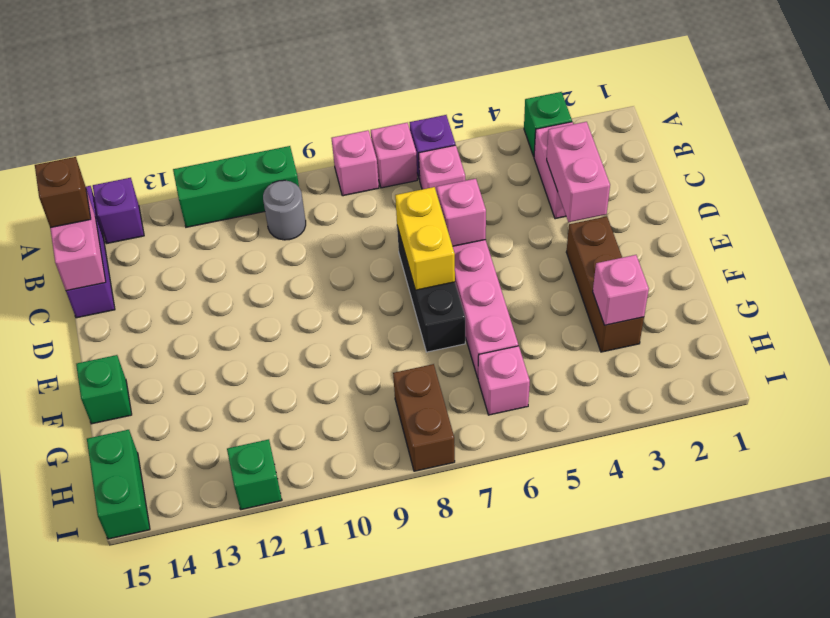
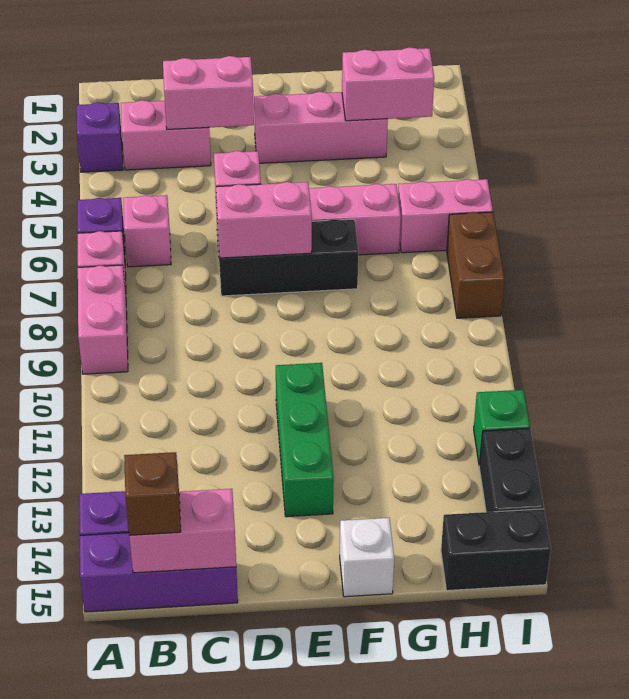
green brick A3 level 1 -> purple brick A3 level 1
pink brick A8 level 1 -> pink brick A8:A9 level 1
green brick A10:A12 level 1 -> green brick E11:E13 level 1
grey round brick B10 level 1 -> none
yellow brick D7:E7 level 2 -> pink brick D7:E7 level 2
brown brick E3:G3 level 1 -> pink brick E3:G3 level 1
green brick F15 level 1 -> white brick F15 level 1
pink brick G3 level 2 -> pink brick G3:H3 level 2
pink brick H6 level 1 -> pink brick H6:I6 level 1
brown brick H8:I8 level 1 -> brown brick I7:I8 level 1
green brick H15:I15 level 1 -> black brick H15:I15 level 1
none -> black brick I13:I14 level 1

